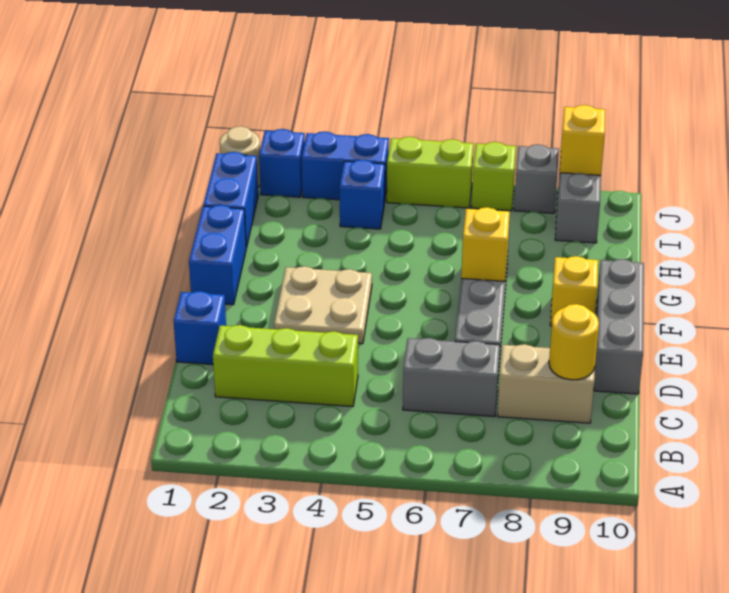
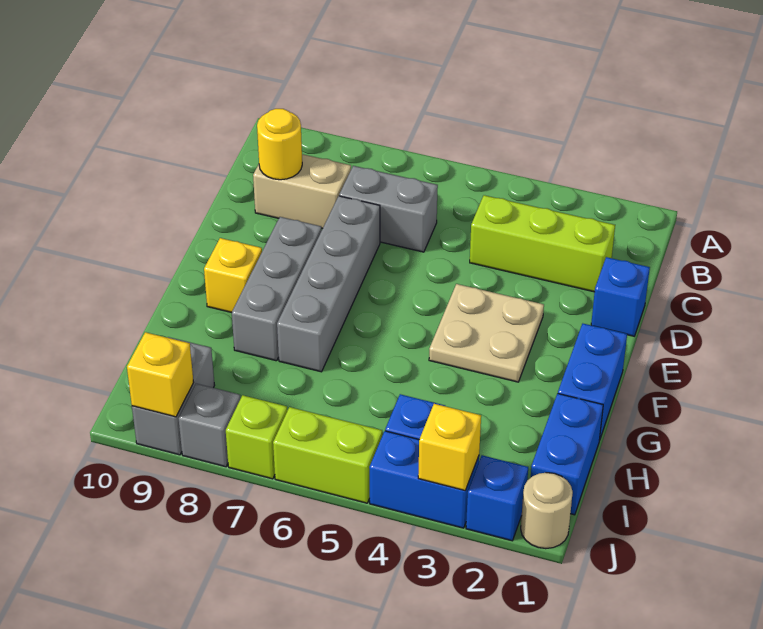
grey brick D10:F10 level 1 -> grey brick E8:G8 level 1
yellow brick F7 level 2 -> yellow brick J3 level 2

